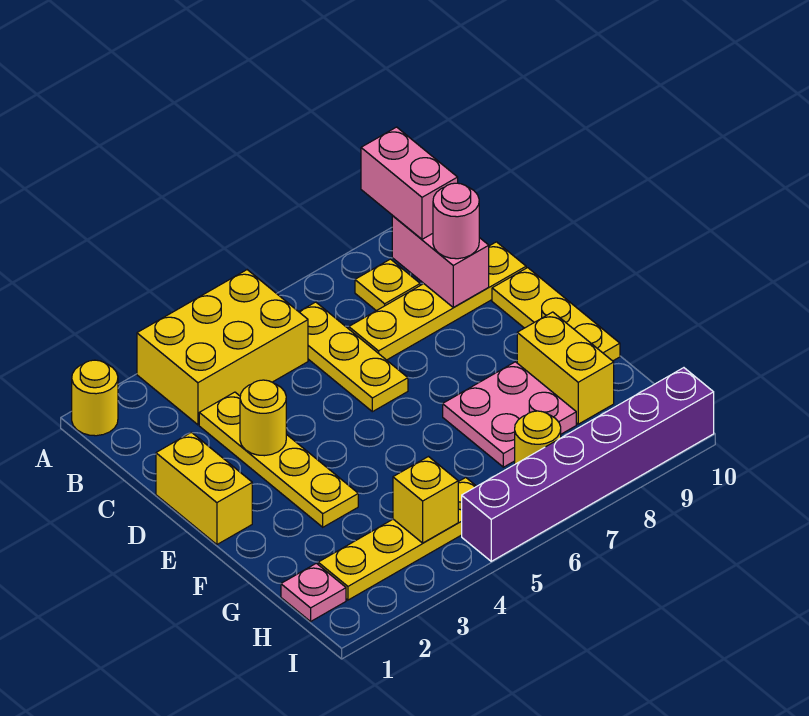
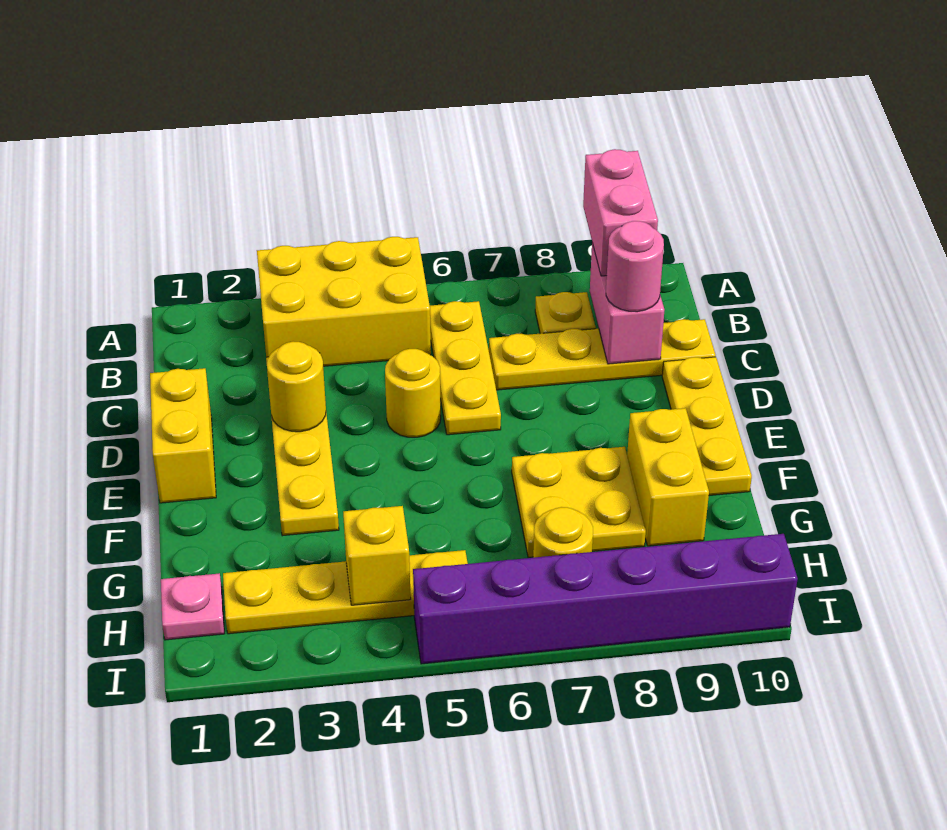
yellow round brick A1 level 1 -> yellow round brick D5 level 1
pink plate F7:G8 level 1 -> yellow plate F7:G8 level 1

